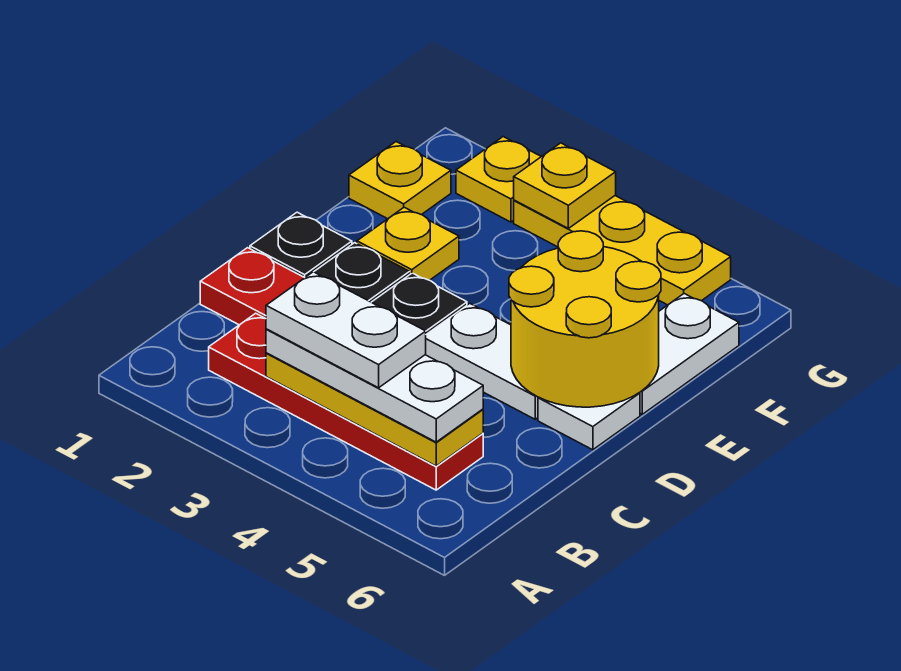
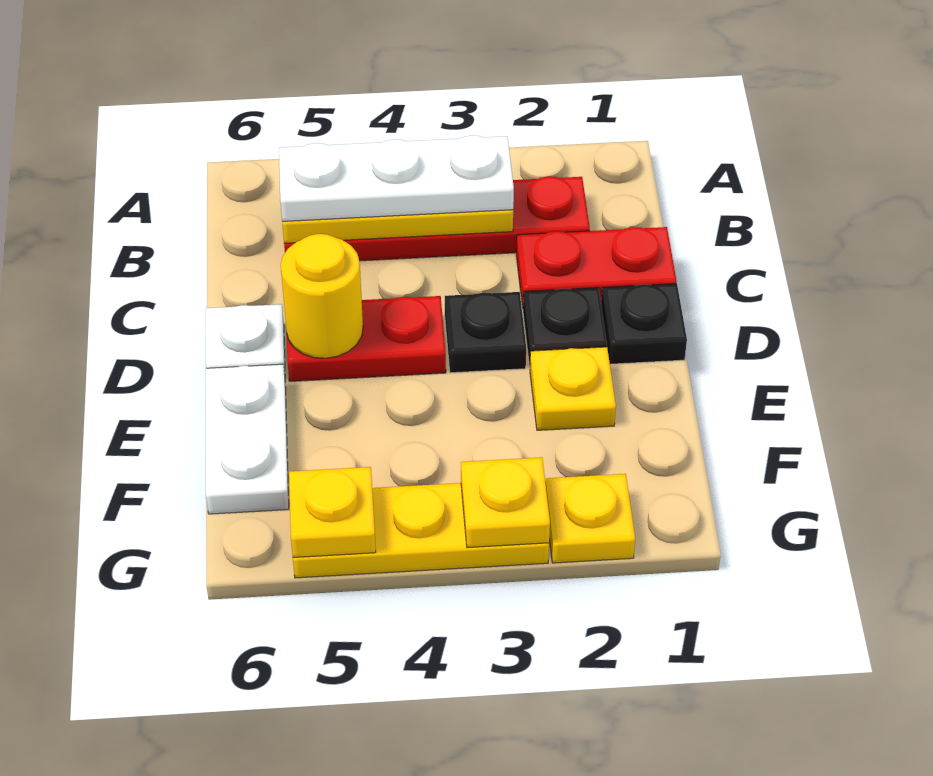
white plate B3:B4 level 4 -> none
white plate D4:D5 level 1 -> red plate D4:D5 level 1
yellow round brick D5:E6 level 2 -> yellow round brick D5 level 2
yellow plate F1 level 1 -> yellow plate G5 level 2

